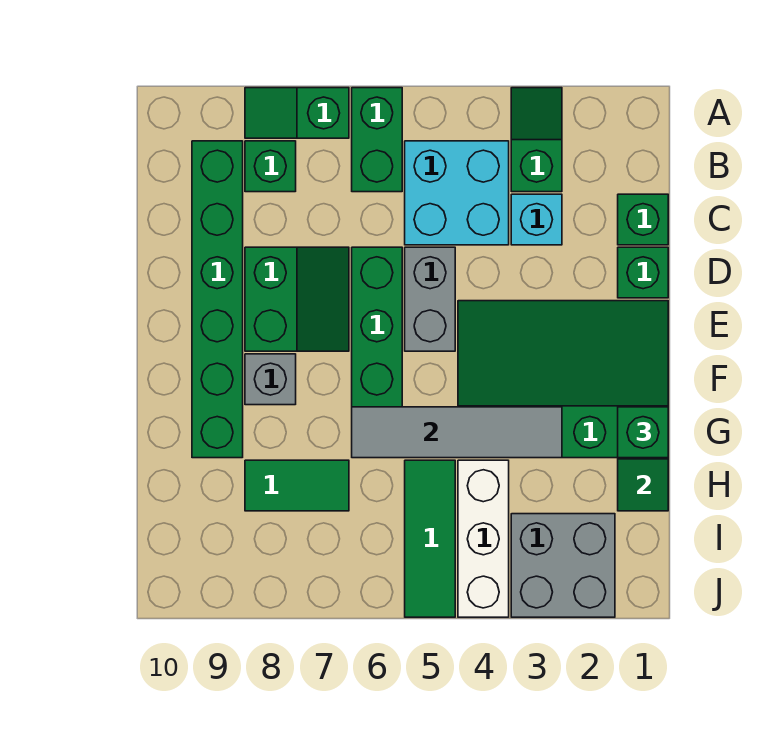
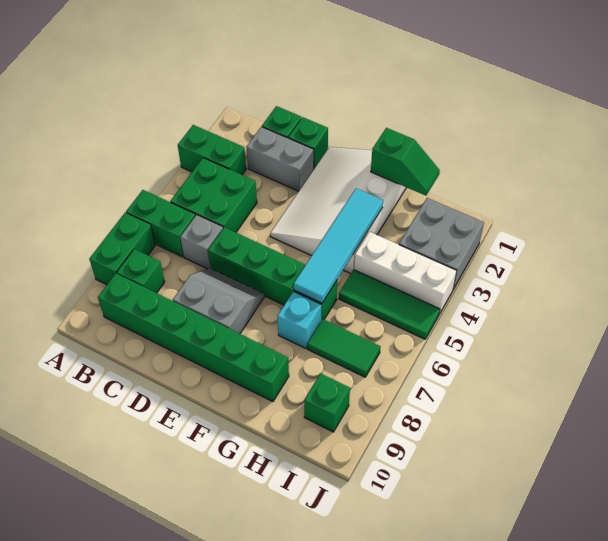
green slope A3:B3 level 1 top B -> green brick A3:B3 level 1
green slope A7:A8 level 1 top 7 -> green brick A7:A8 level 1
cyan brick B4:C5 level 1 -> green brick B4:C5 level 1
cyan brick C3 level 1 -> cyan brick G7 level 1
grey brick D5:E5 level 1 -> grey brick C2:D2 level 1
green slope D7:E8 level 1 top 8 -> grey slope D7:E8 level 1 top 8
green slope E1:G4 level 1 top G -> white slope E1:G4 level 1 top G
grey brick F8 level 1 -> grey brick C6 level 1
green brick G1 level 3 -> green brick I9 level 1
grey tile G3:G6 level 2 -> cyan tile G3:G6 level 2
green tile H7:H8 level 1 -> green tile H7:I7 level 1

